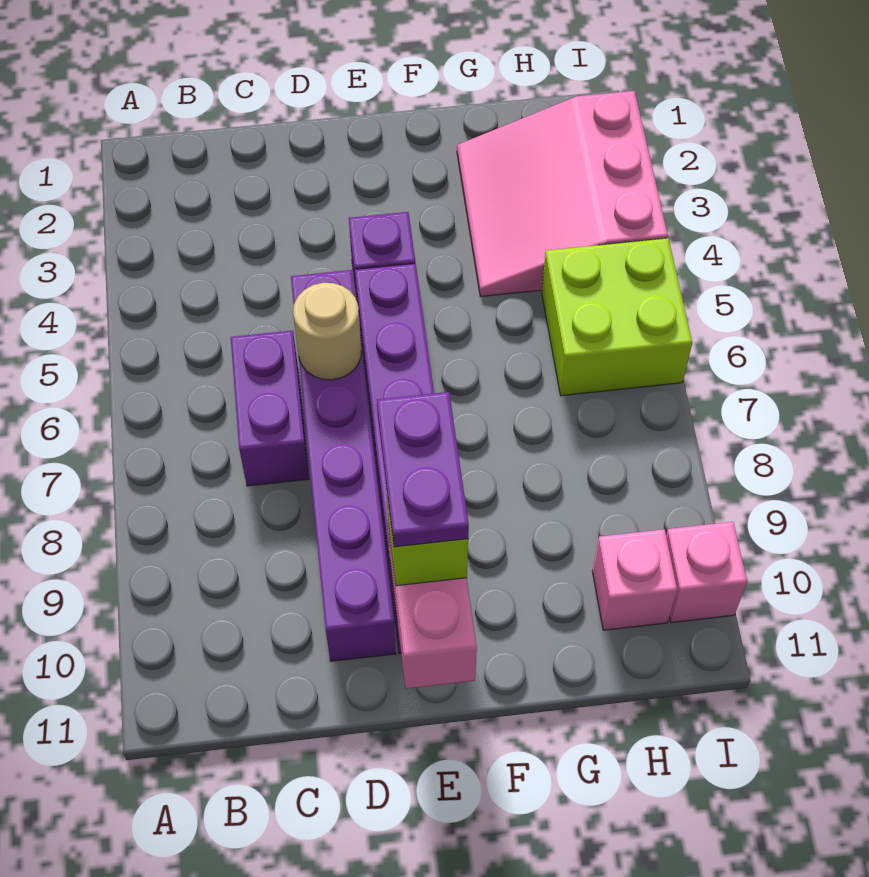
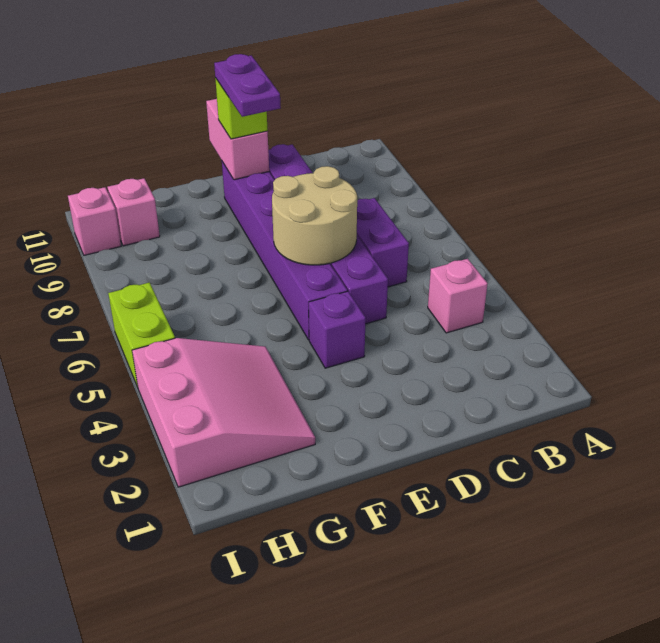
none -> pink brick B4 level 1
tan round brick D6 level 2 -> tan round brick D6:E7 level 2
lime brick H5:I6 level 1 -> lime brick I5:I6 level 1

